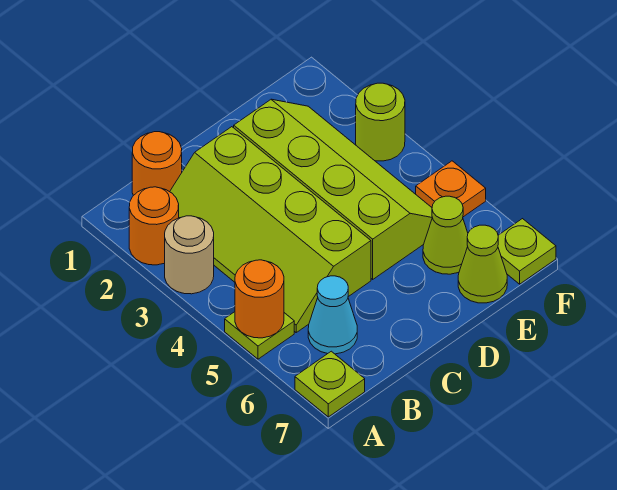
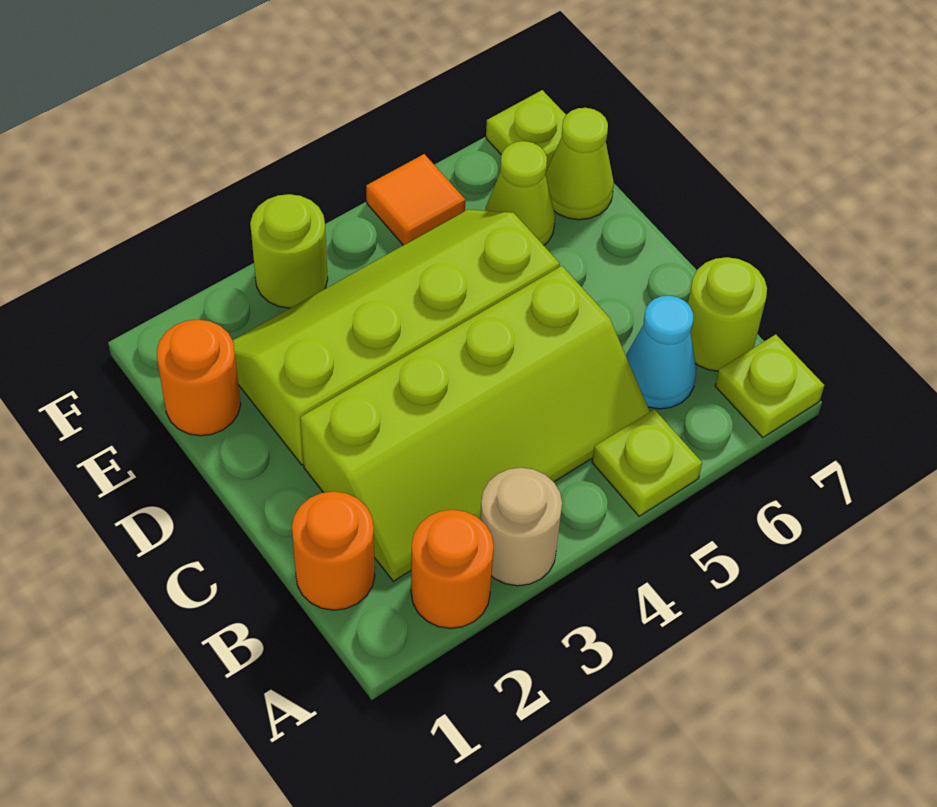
orange round brick A5 level 2 -> orange round brick E1 level 1
none -> lime round brick B7 level 1
orange plate F5 level 1 -> orange tile F5 level 1

